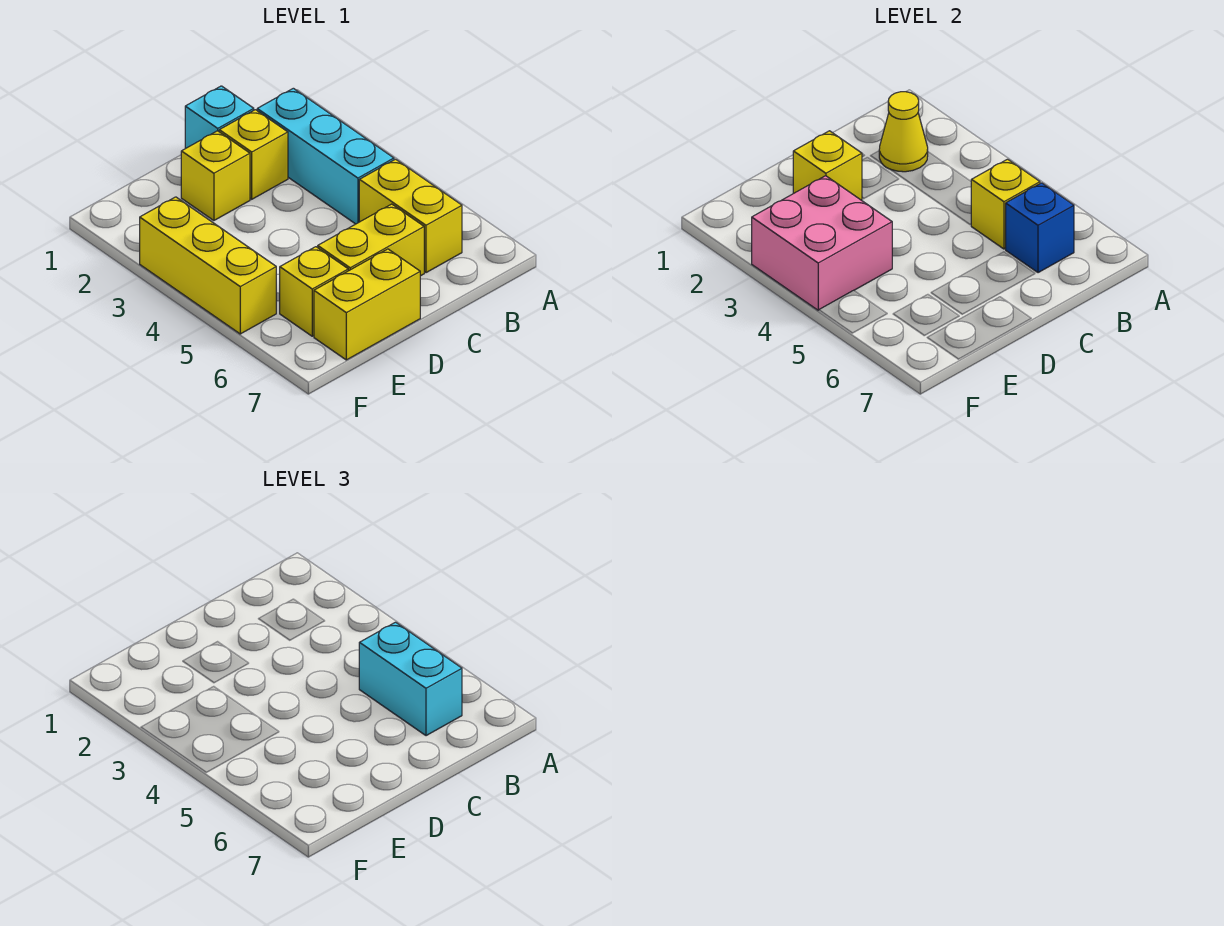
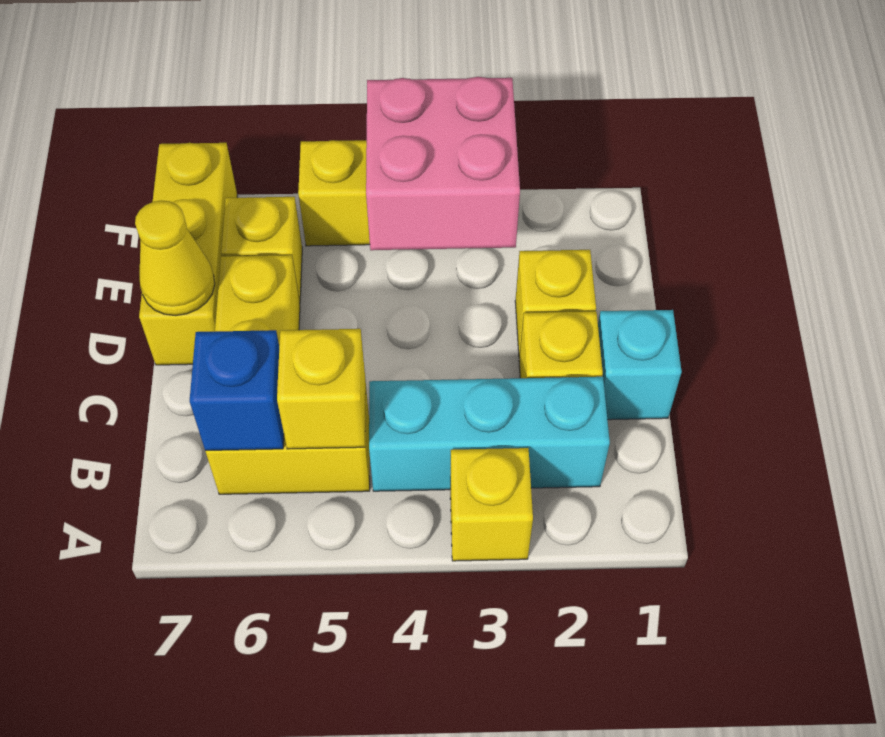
yellow cone B2 level 2 -> yellow cone D7 level 2
cyan brick B5:B6 level 3 -> none
yellow brick D2 level 2 -> yellow brick A3 level 1
yellow brick D7:E7 level 1 -> yellow brick D7:F7 level 1

